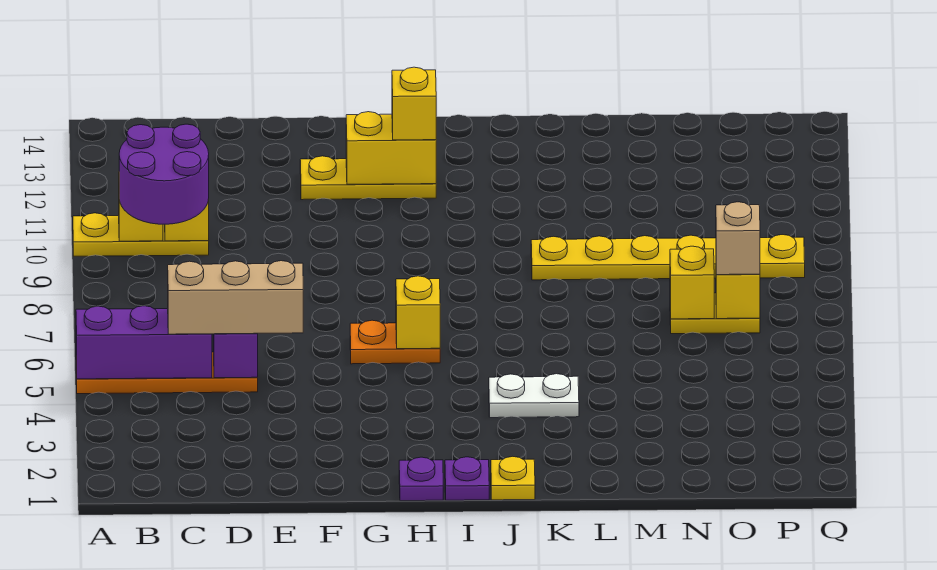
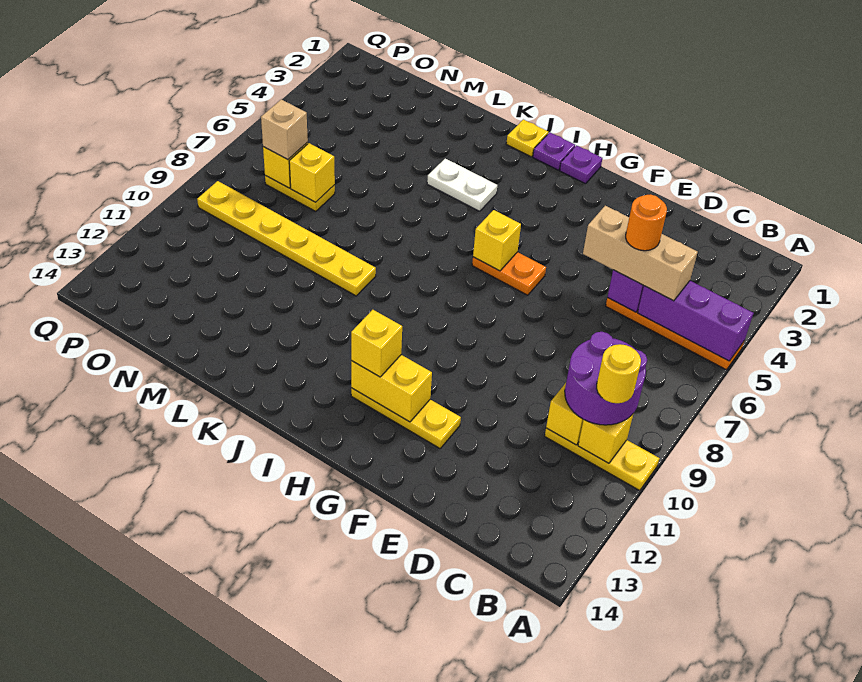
none -> yellow round brick B10 level 4
none -> orange round brick D5 level 4

